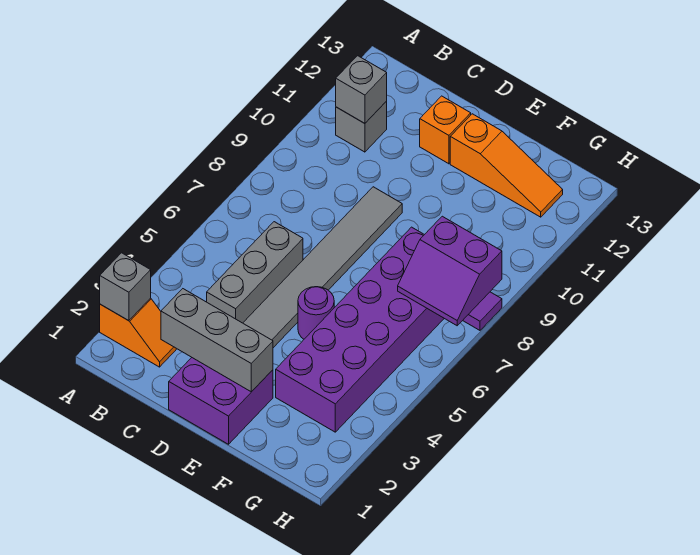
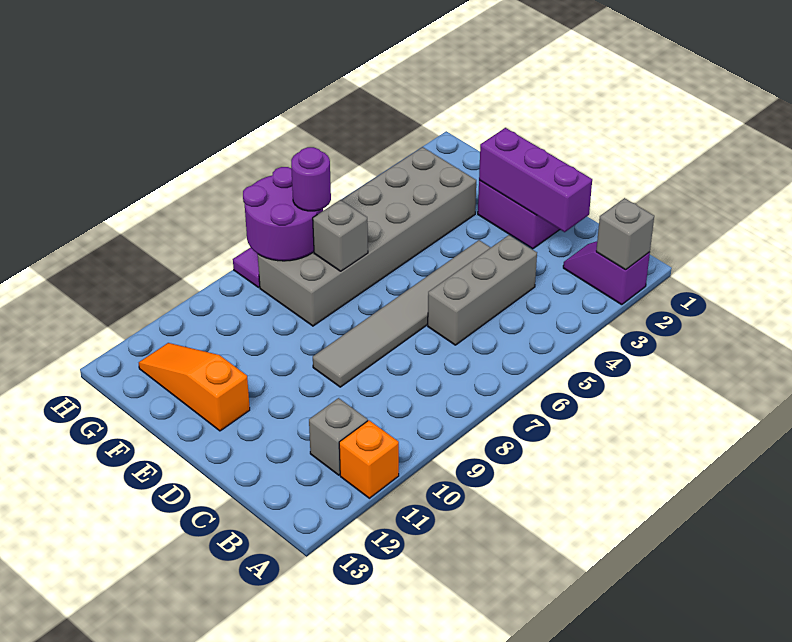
orange slope A2:B2 level 1 top A -> purple slope A2:B2 level 1 top A
grey brick B11 level 2 -> grey brick F7 level 2
grey brick C2:E2 level 2 -> purple brick C2:E2 level 2
orange brick D12 level 1 -> orange brick A11 level 1
purple round brick E5 level 1 -> purple round brick G7 level 3
purple brick F3:G8 level 1 -> grey brick F3:G8 level 1
purple slope G7:H8 level 2 top 8 -> purple round brick G7:H8 level 2

